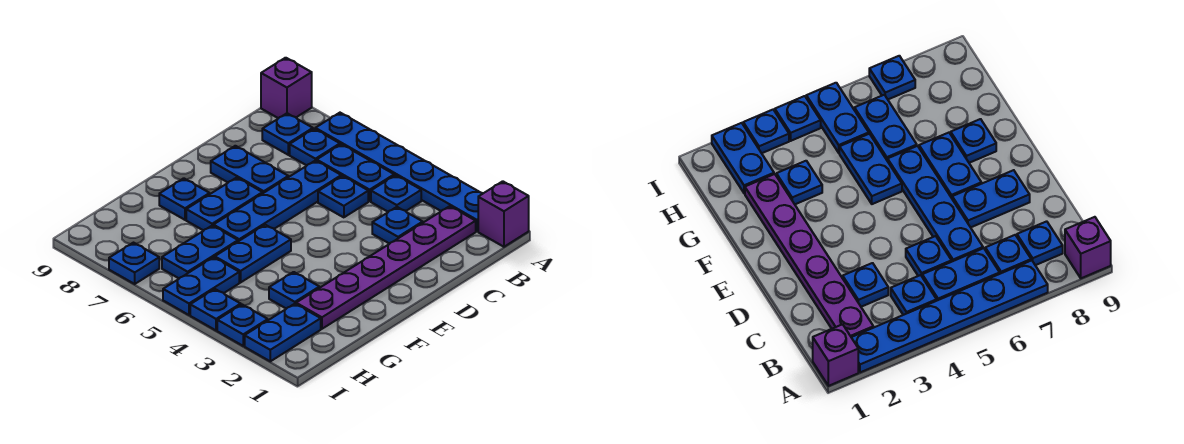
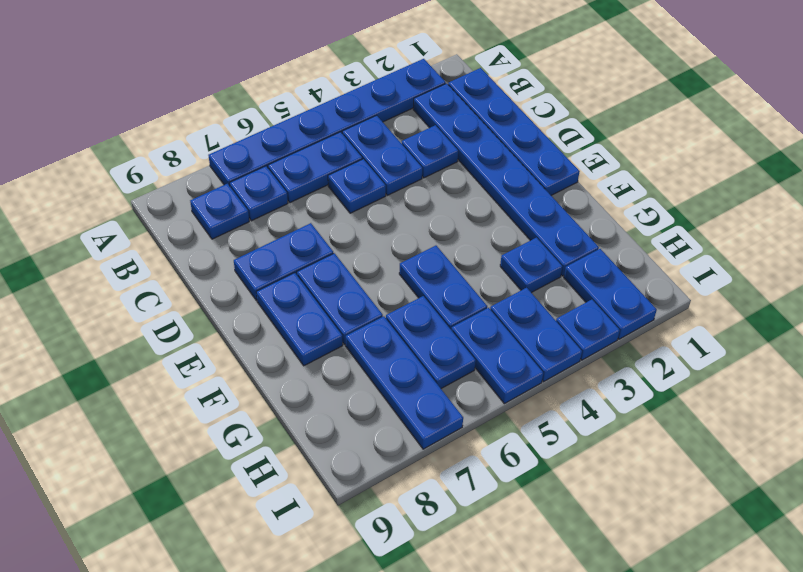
purple brick A1 level 1 -> none
purple brick A9 level 1 -> none
purple plate B2:G2 level 1 -> blue plate B2:G2 level 1
blue plate B4 level 1 -> blue plate B4:C4 level 1
blue plate C6:F6 level 1 -> blue plate B1:E1 level 1
blue plate F8 level 1 -> blue plate E8:F8 level 1
blue plate I4 level 1 -> blue plate H4:I4 level 1
blue plate I7 level 1 -> blue plate G7:I7 level 1

